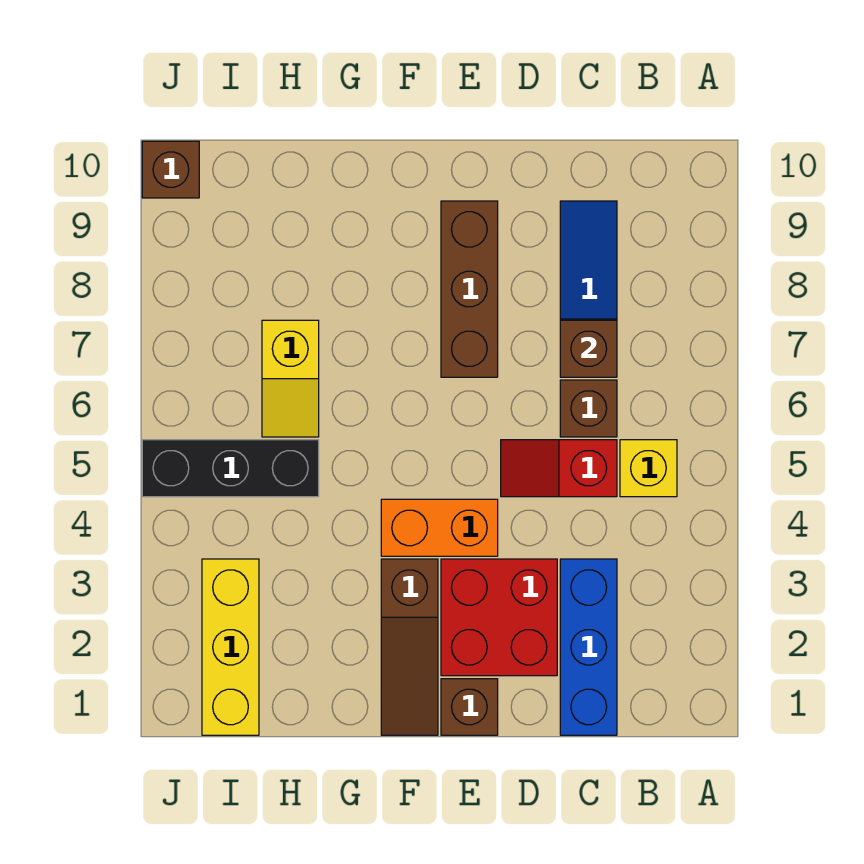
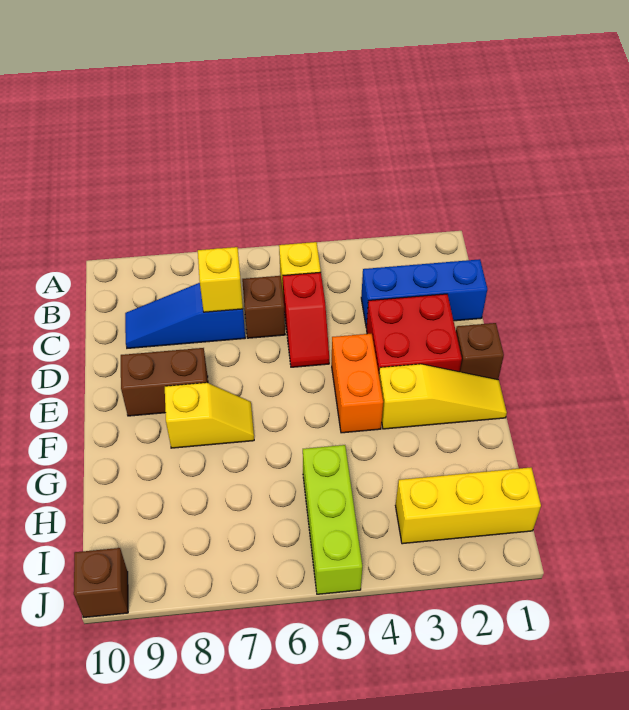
brown brick C7 level 2 -> yellow brick C7 level 2
brown brick E7:E9 level 1 -> brown brick E8:E9 level 1
brown slope F1:F3 level 1 top 3 -> yellow slope F1:F3 level 1 top 3
black brick H5:J5 level 1 -> lime brick H5:J5 level 1
yellow slope H6:H7 level 1 top 7 -> yellow slope F7:F8 level 1 top 8

